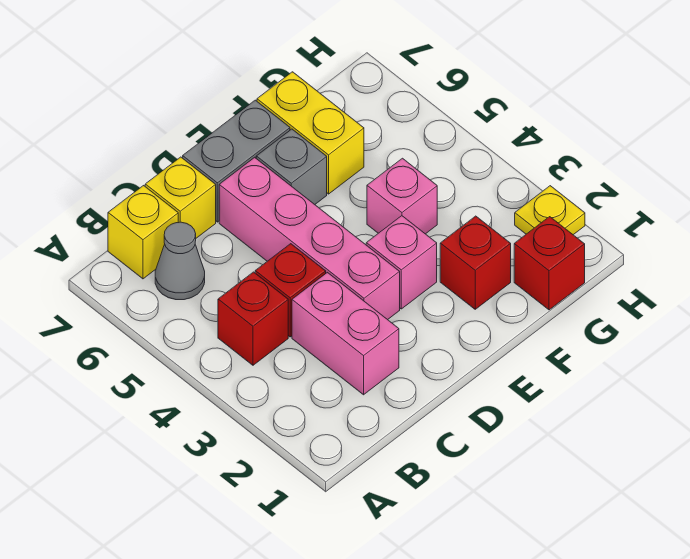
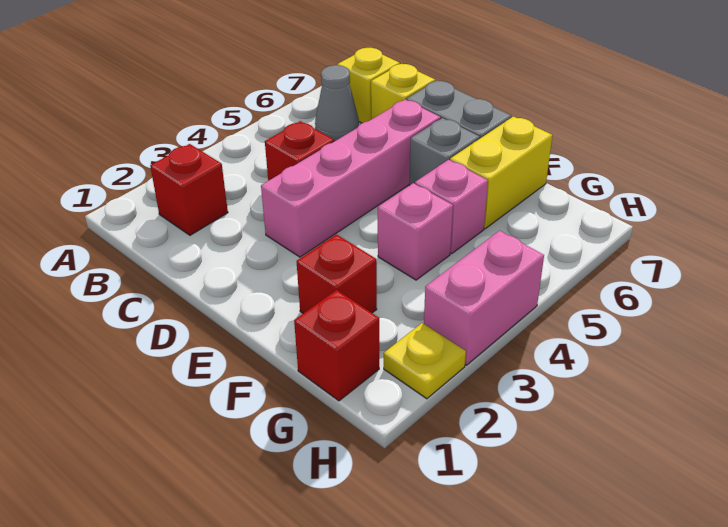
red brick B4 level 1 -> red brick B2 level 1
pink brick C2:C3 level 1 -> pink brick H3:H4 level 1
pink brick E3 level 1 -> pink brick F5 level 1

